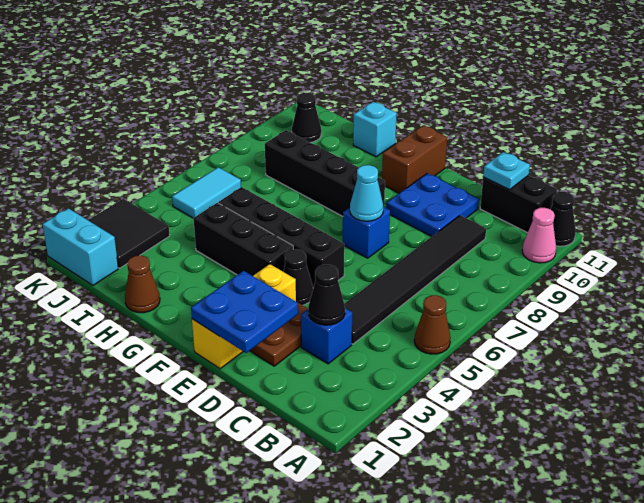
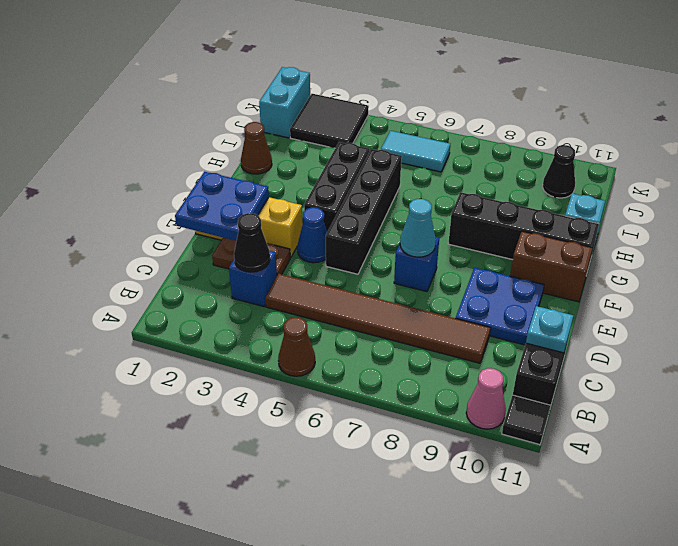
black cone A11 level 1 -> black tile A11 level 1
black tile C4:C9 level 1 -> brown tile C4:C9 level 1
black cone E4 level 1 -> blue cone E4 level 1
black brick F8:I8 level 1 -> black brick G8:G11 level 1

